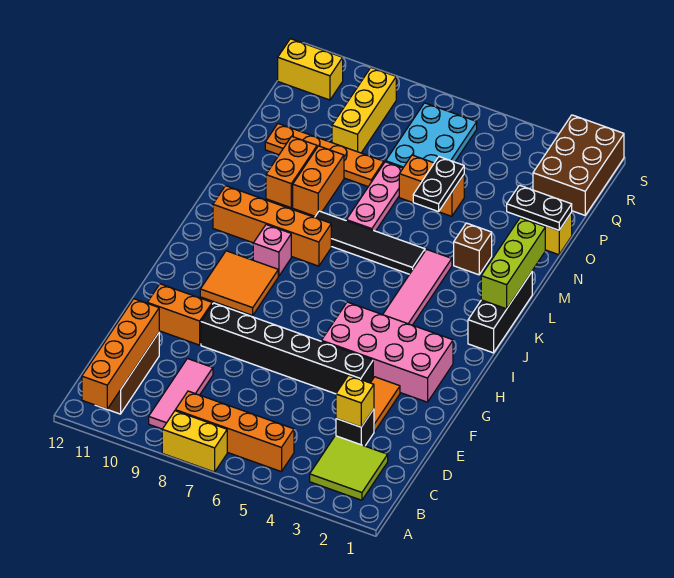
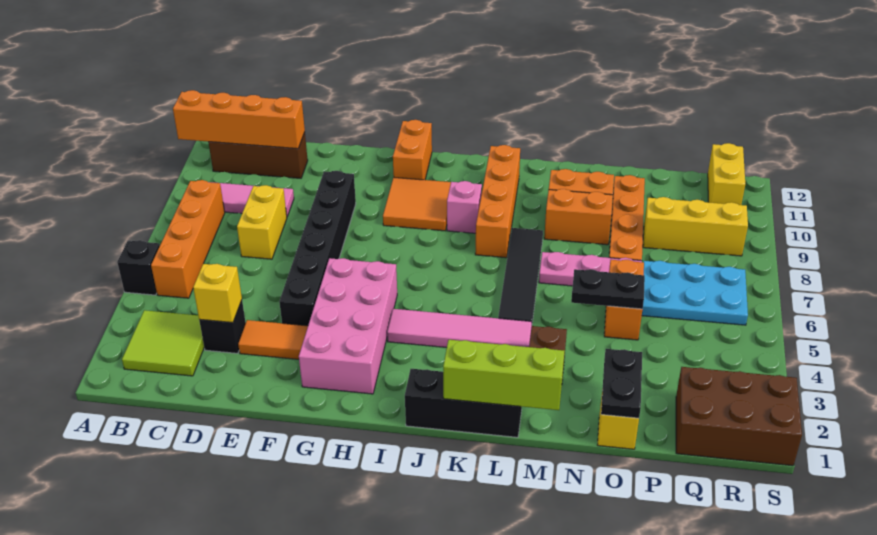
none -> black brick A5 level 1
yellow brick A7:A8 level 1 -> yellow brick D7:D8 level 1
orange brick F10:F11 level 1 -> orange brick H11:H12 level 1

